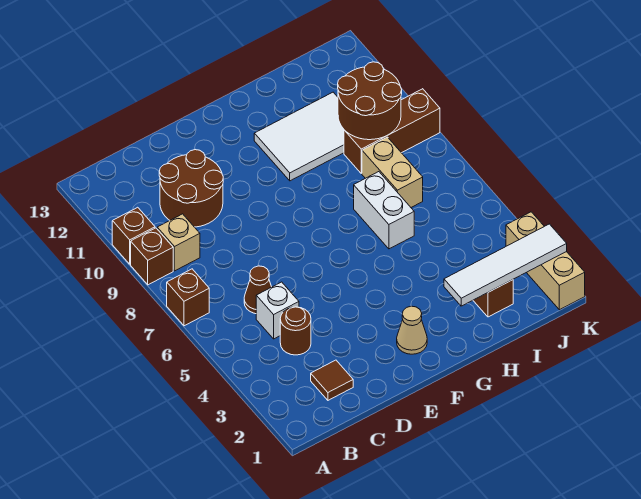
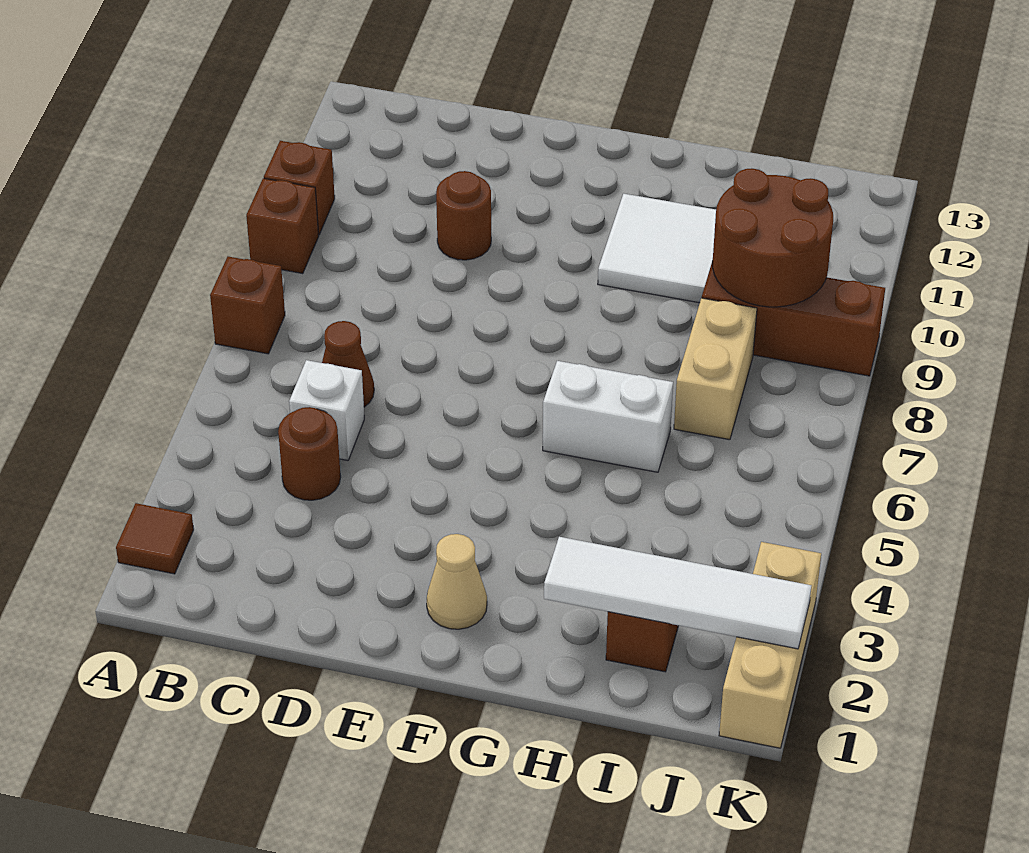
tan brick B9 level 1 -> none
brown tile C2 level 1 -> brown tile A2 level 1
brown round brick C10:D11 level 1 -> brown round brick D10 level 1
white brick H6:H7 level 1 -> white brick G6:H6 level 1

